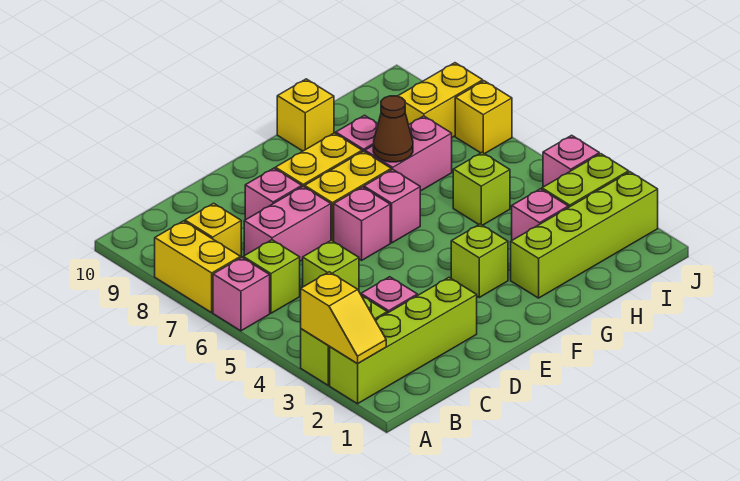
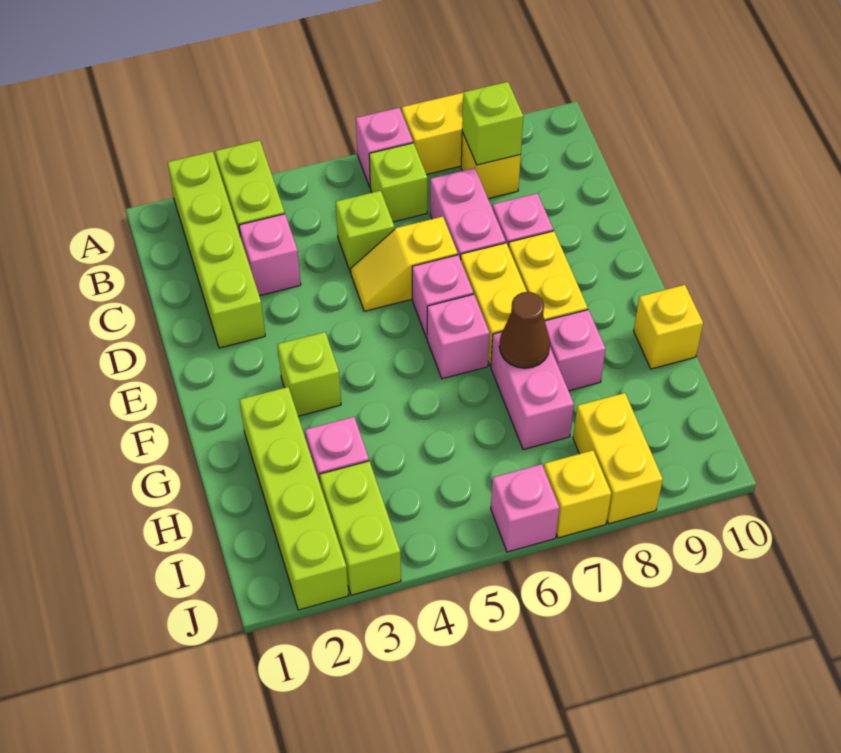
yellow slope A2:A3 level 2 top 3 -> yellow slope D5:D6 level 1 top 6
lime brick H5 level 1 -> lime brick B8 level 2
pink brick J4 level 1 -> pink brick J6 level 1

